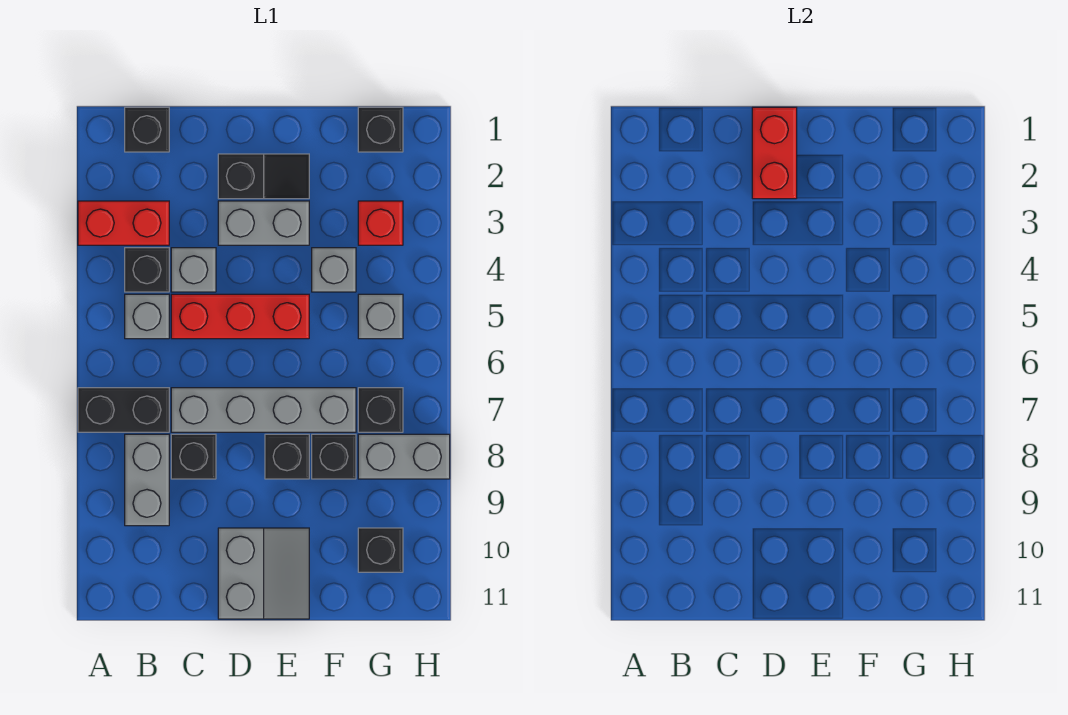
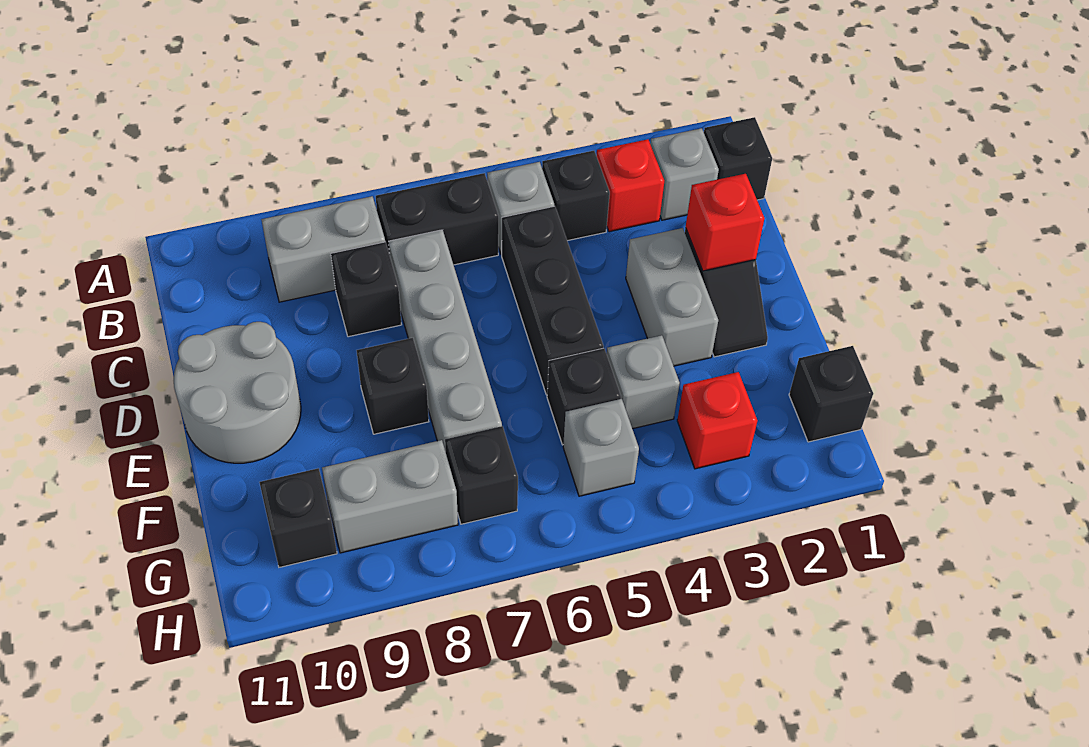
red brick A3:B3 level 1 -> red brick B3 level 1
black brick A7:B7 level 1 -> black brick B6:B7 level 1
grey brick C4 level 1 -> grey brick B2 level 1
red brick C5:E5 level 1 -> black brick C5:E5 level 1
red brick D1:D2 level 2 -> red brick D2 level 2
grey slope D10:E11 level 1 top D -> grey round brick D10:E11 level 1
black brick F8 level 1 -> black brick F5 level 1
grey brick G8:H8 level 1 -> grey brick G8:G9 level 1

